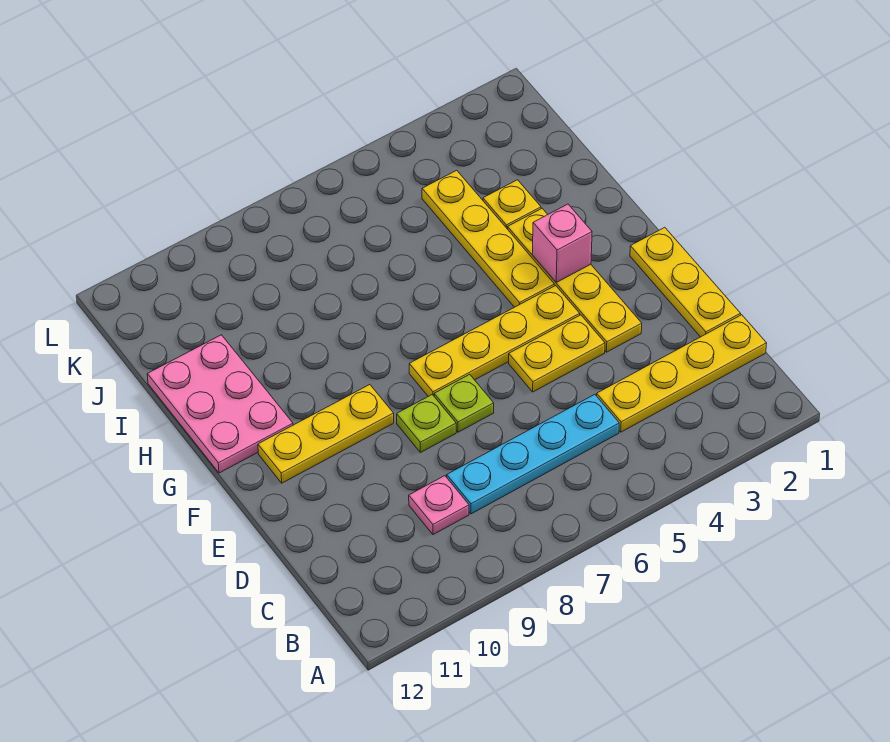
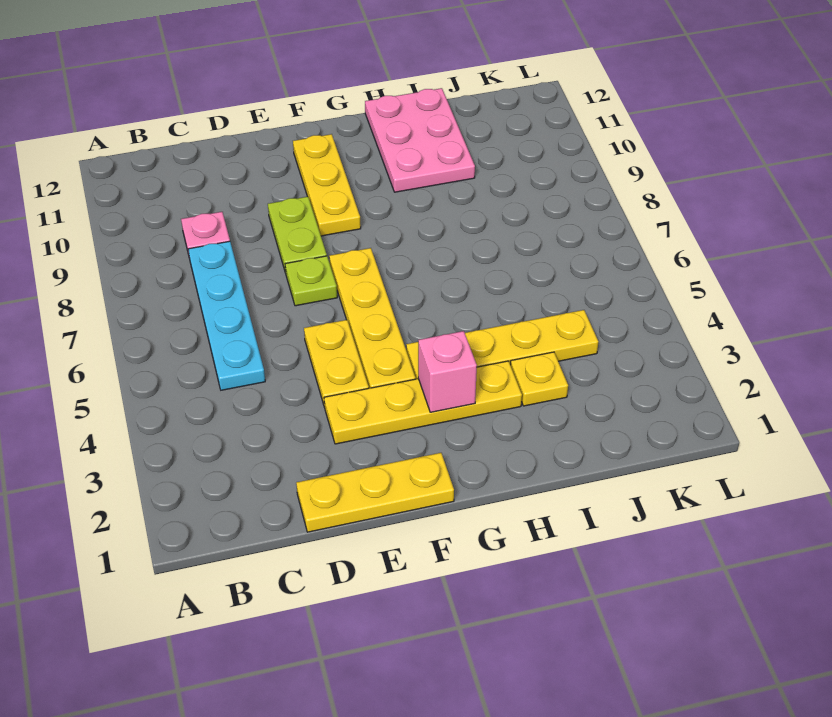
yellow plate C1:C4 level 1 -> none
lime plate E8 level 1 -> lime plate E8:E9 level 1
pink plate G11:I12 level 1 -> pink plate H10:I12 level 1

